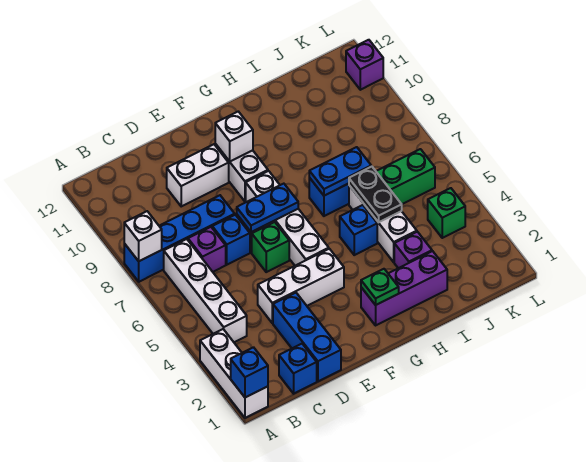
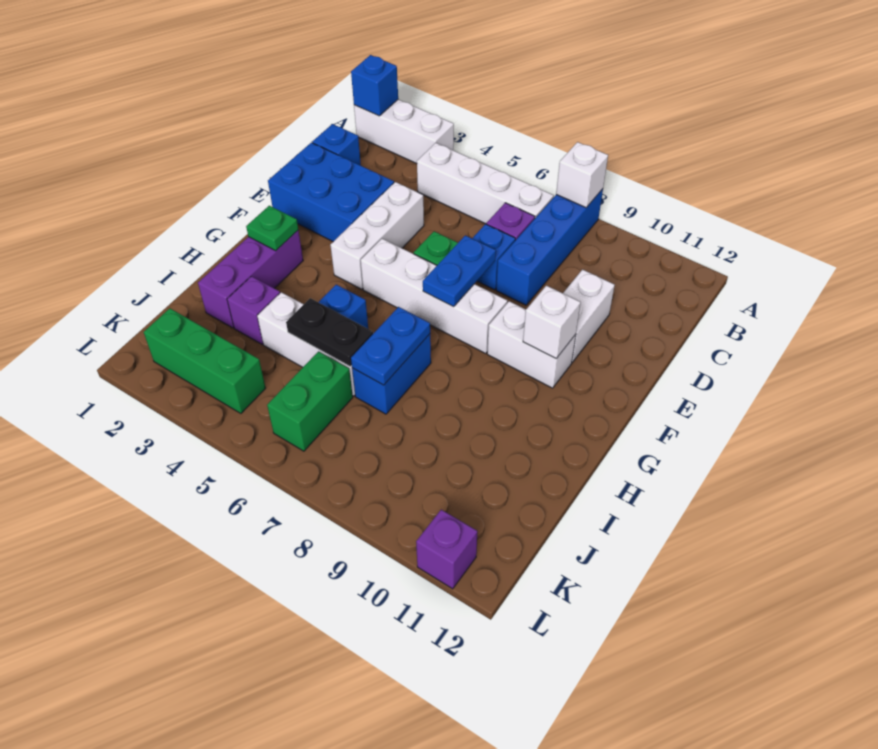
blue brick D1:D3 level 1 -> blue brick D1:E3 level 1
green brick K4 level 1 -> green brick K2:K4 level 1

